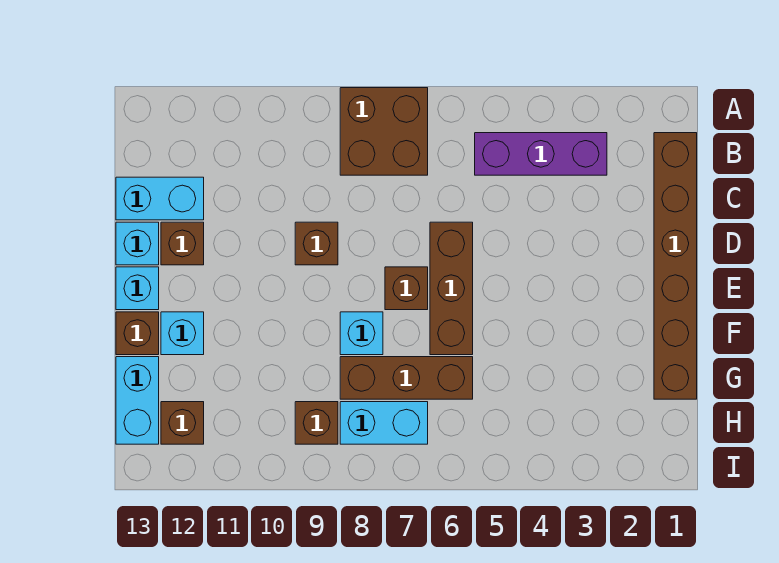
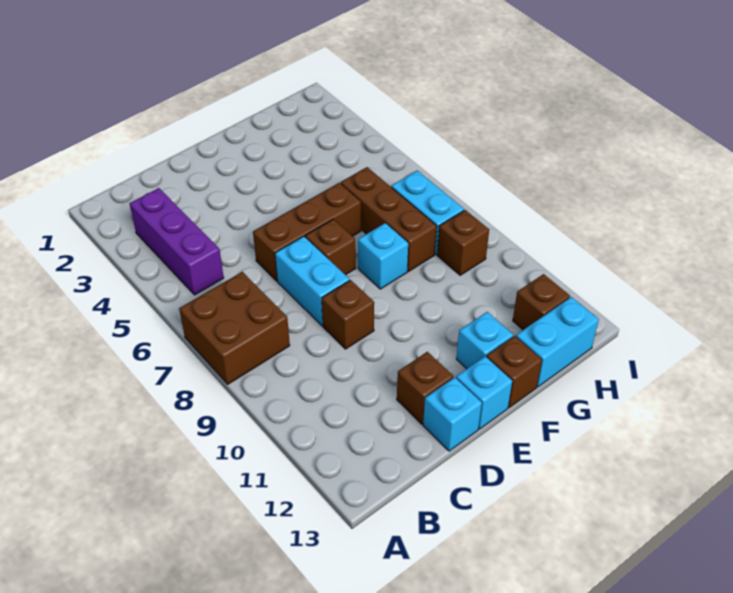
brown brick B1:G1 level 1 -> none
cyan brick C12:C13 level 1 -> cyan brick D7:D8 level 1

